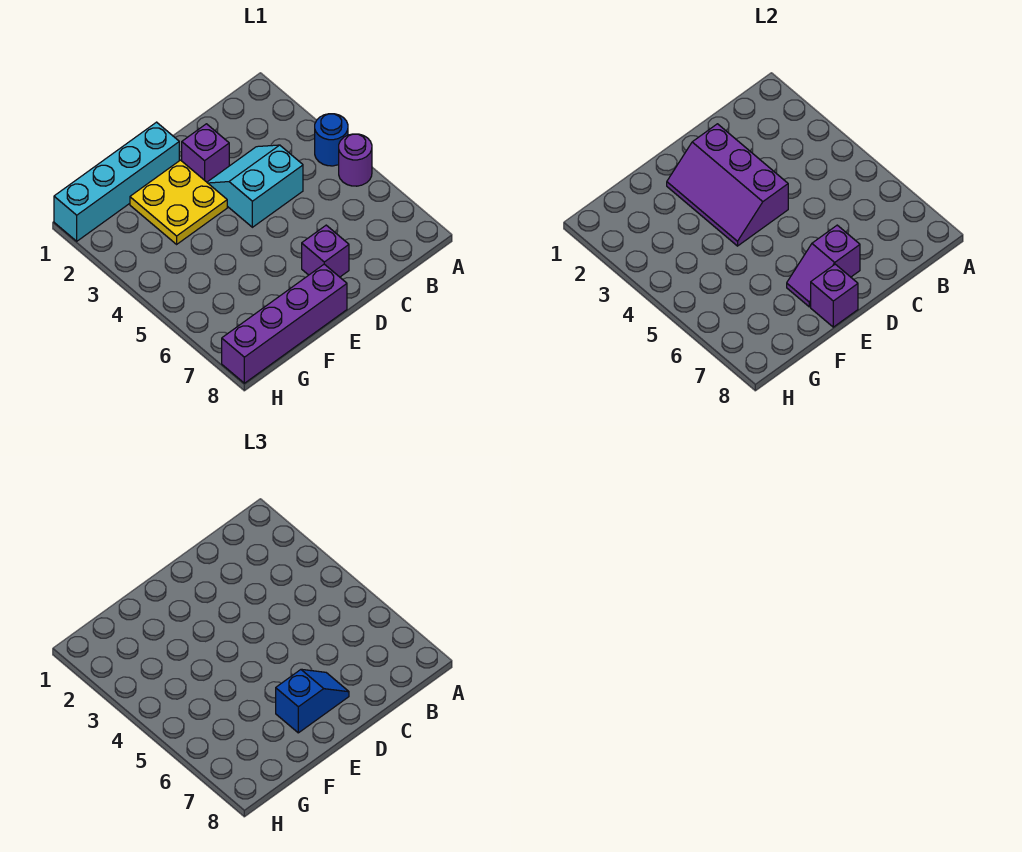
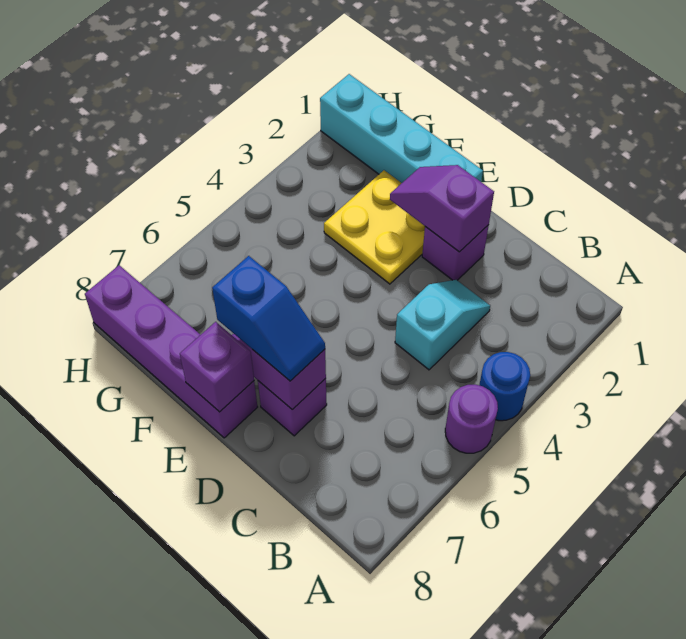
cyan slope C3:D4 level 1 top 4 -> cyan slope C3:C4 level 1 top 4
purple slope D2:E4 level 2 top D -> purple slope D2:E2 level 2 top D

